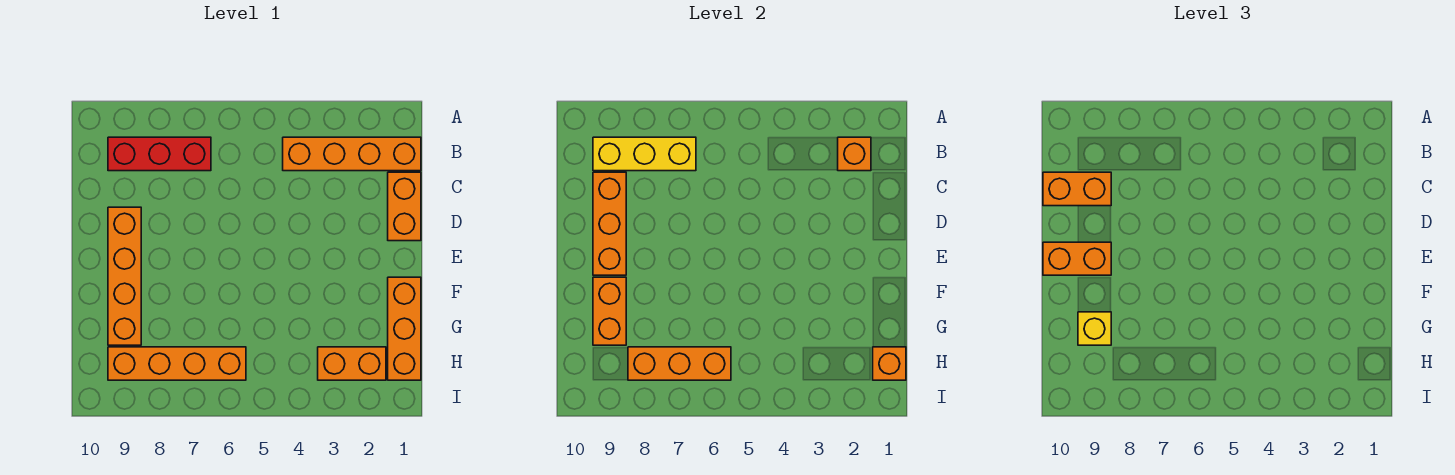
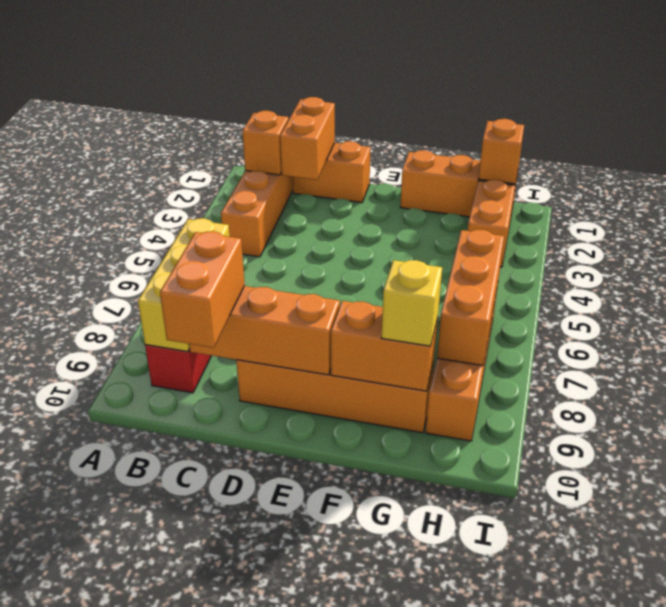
orange brick E9:E10 level 3 -> orange brick C1:C2 level 2

